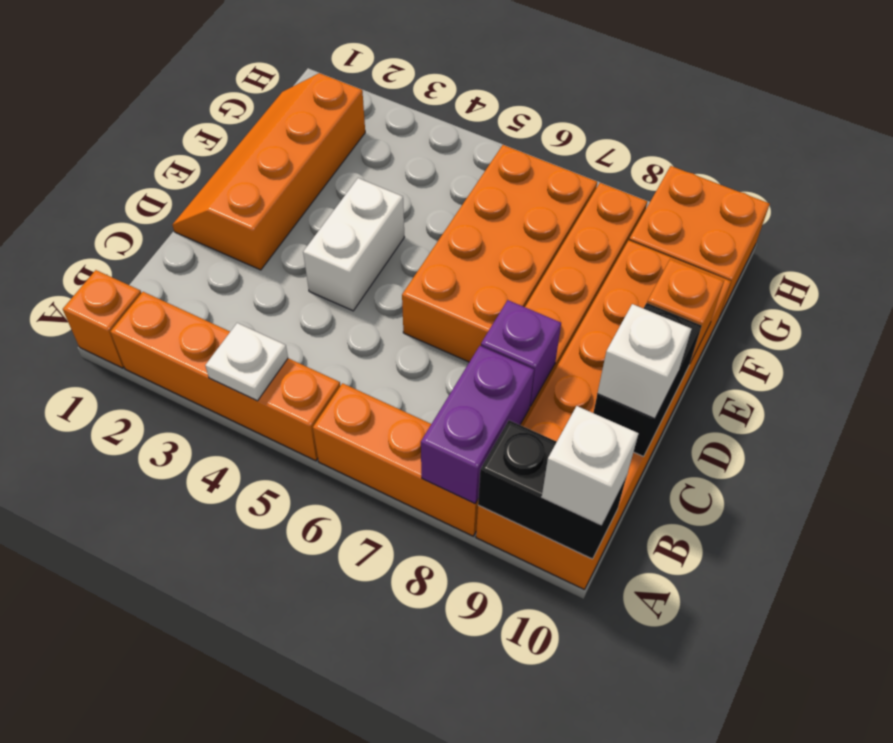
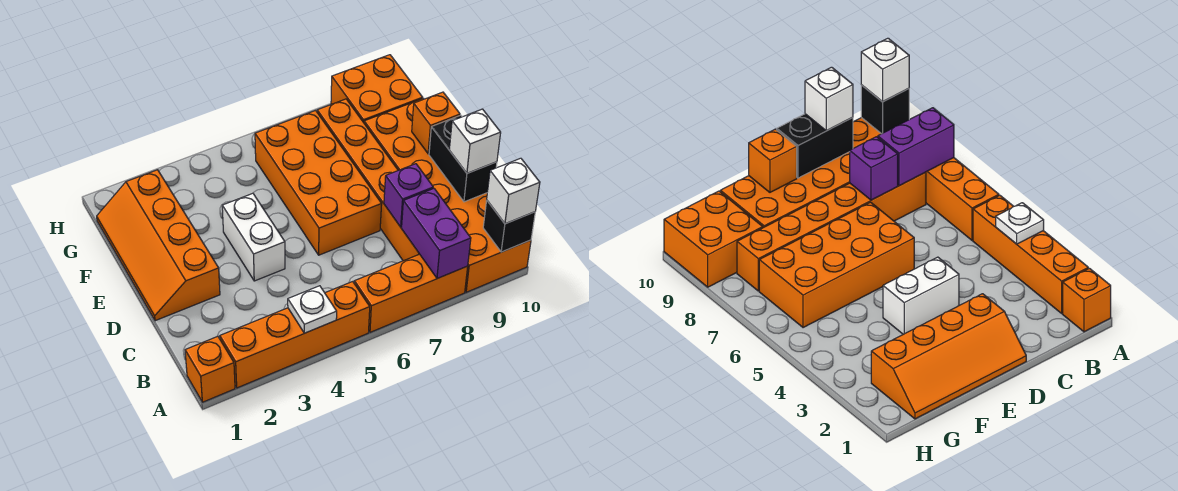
black brick A9:A10 level 2 -> black brick A10 level 2

